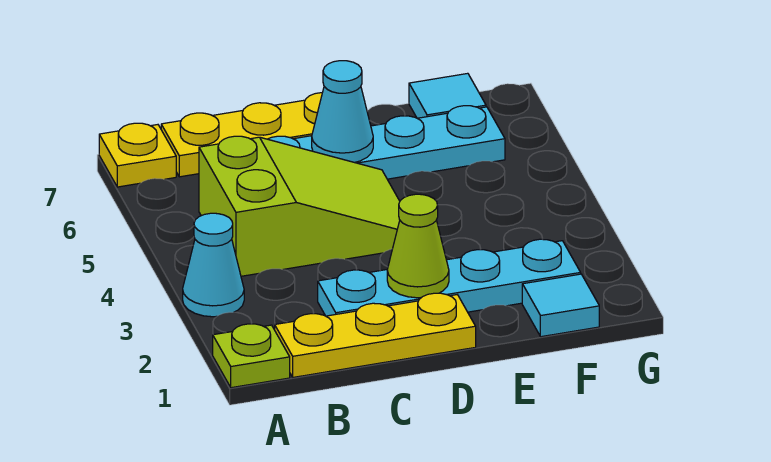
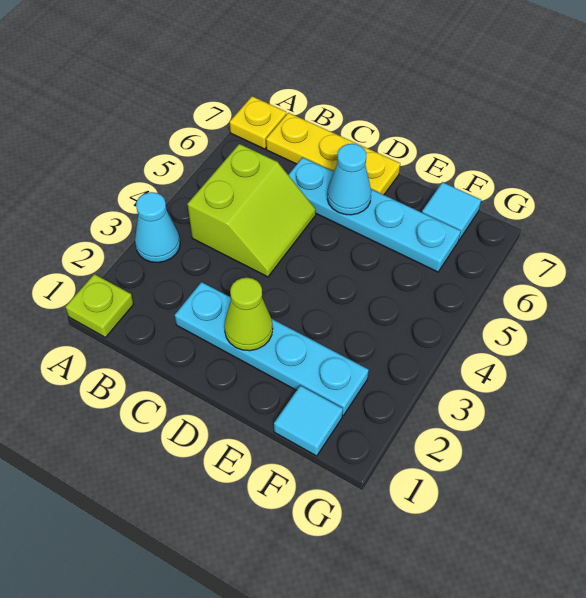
yellow plate B1:D1 level 1 -> none
lime slope B4:D5 level 1 top B -> lime slope B4:C5 level 1 top B

